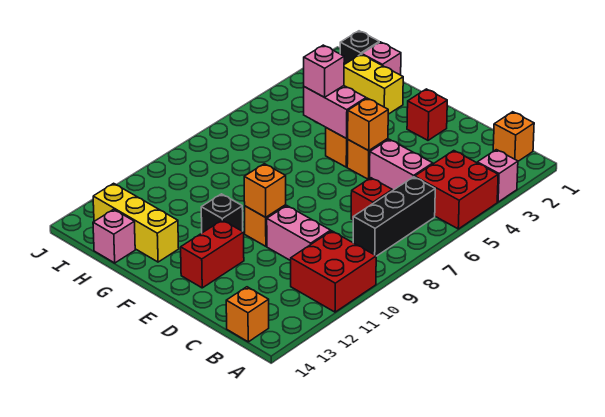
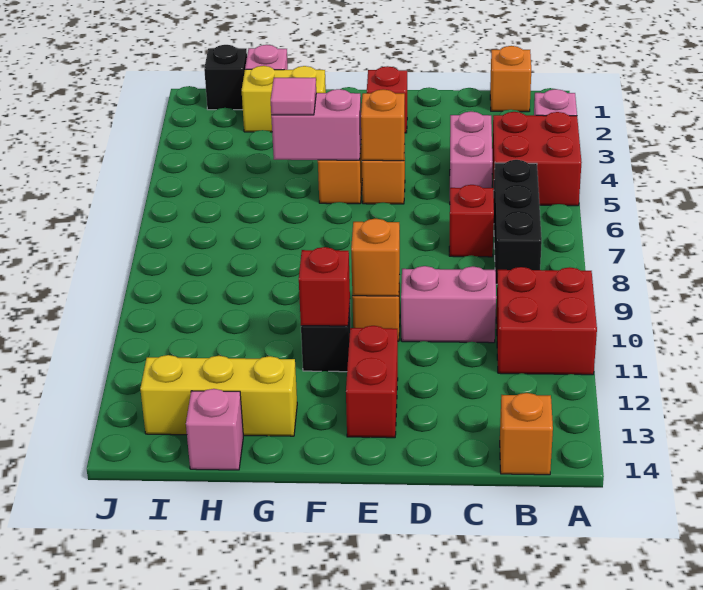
pink brick C5:D5 level 1 -> pink brick C4:C5 level 1
none -> red brick F11 level 2
pink brick G5 level 3 -> pink tile G5 level 3

